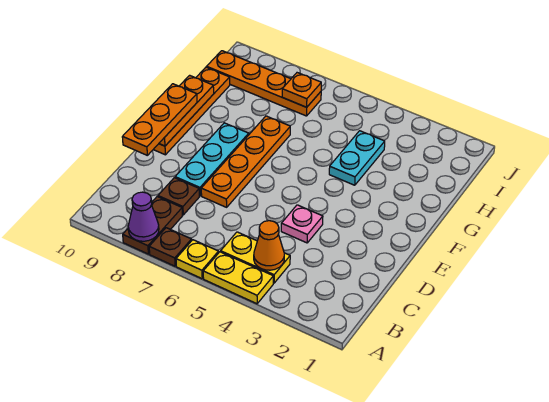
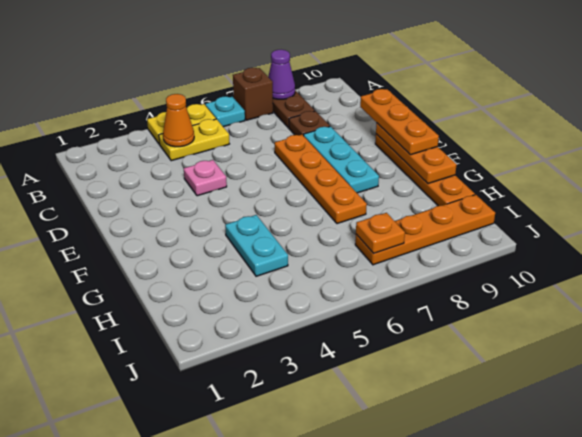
yellow plate A6 level 1 -> cyan plate A6 level 1
brown plate A7 level 1 -> brown brick A7 level 1

